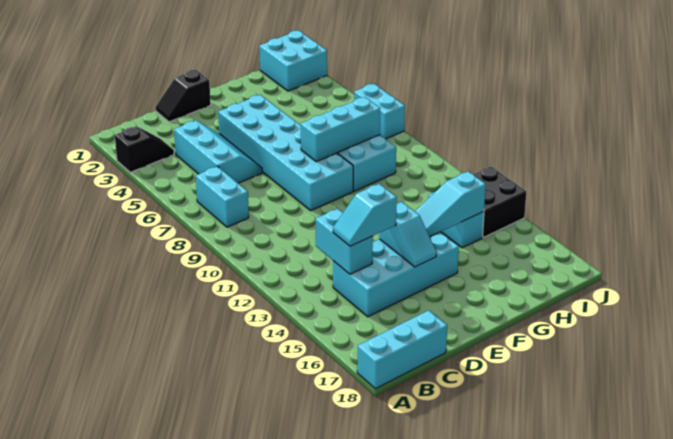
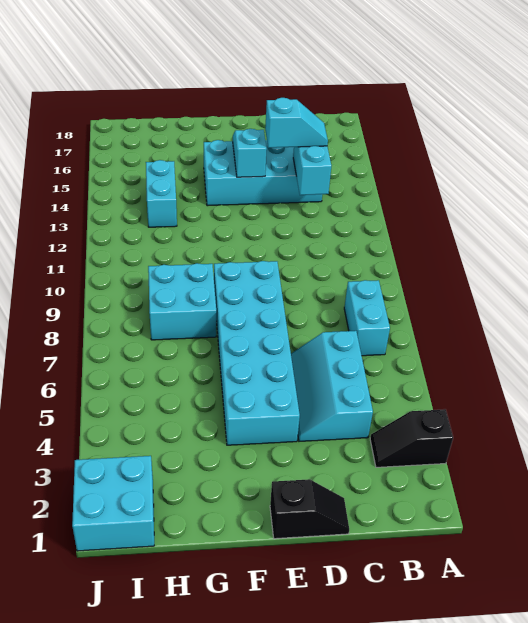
cyan brick A18:C18 level 1 -> none
cyan brick F8:H8 level 2 -> none
cyan slope F14:H14 level 2 top H -> none
black brick I13:J14 level 1 -> none
cyan brick J6:J7 level 1 -> none

